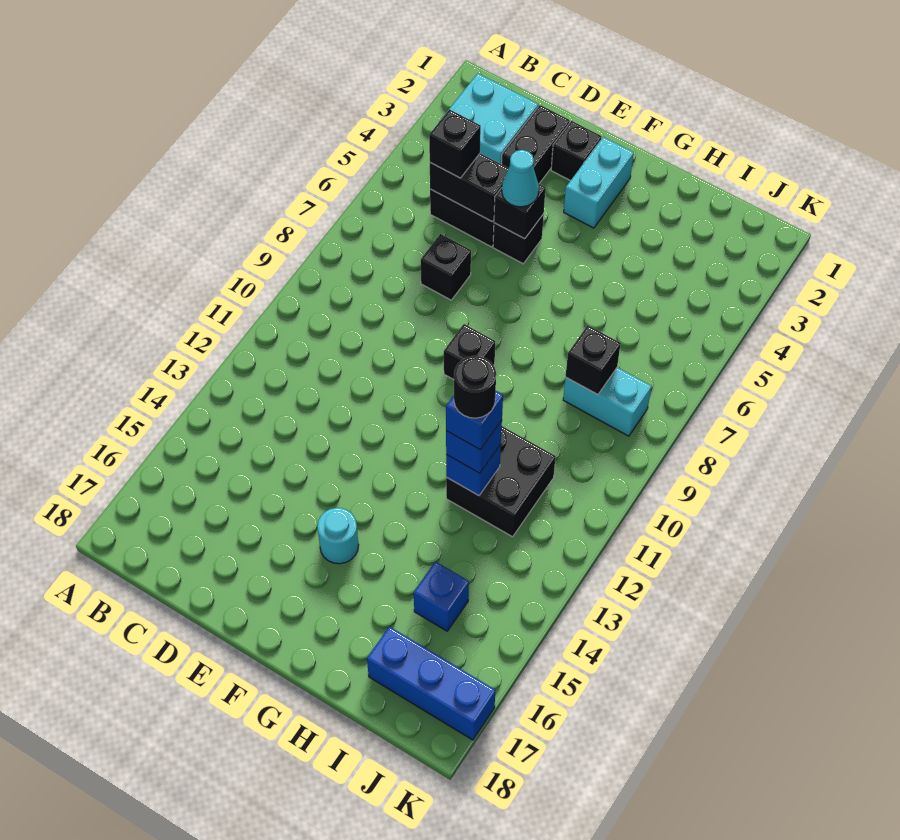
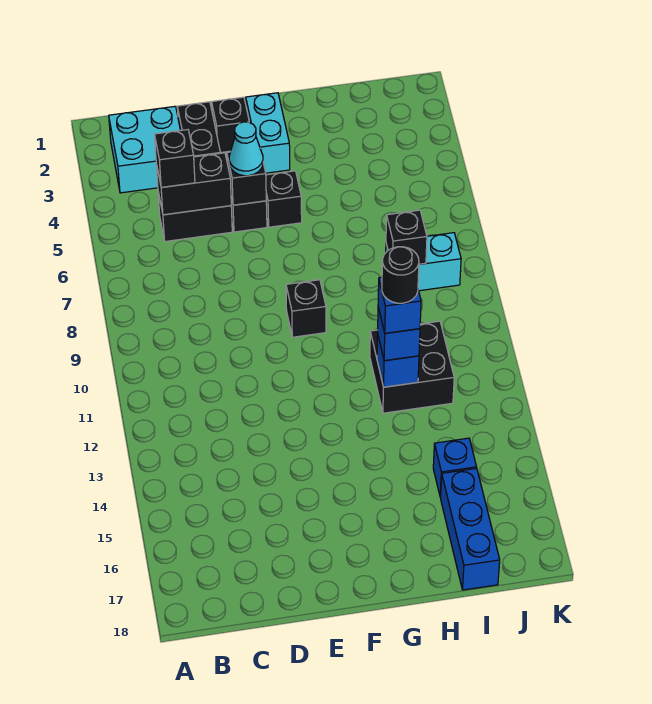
black brick D7 level 1 -> black brick F5 level 1
cyan round brick F15 level 1 -> none
blue brick I17:K17 level 1 -> blue brick I16:I18 level 1

